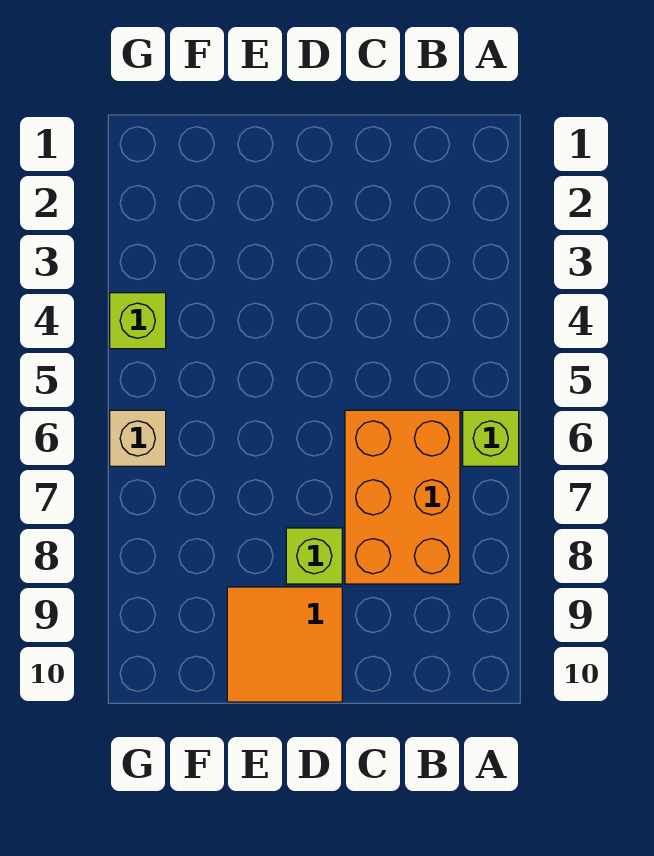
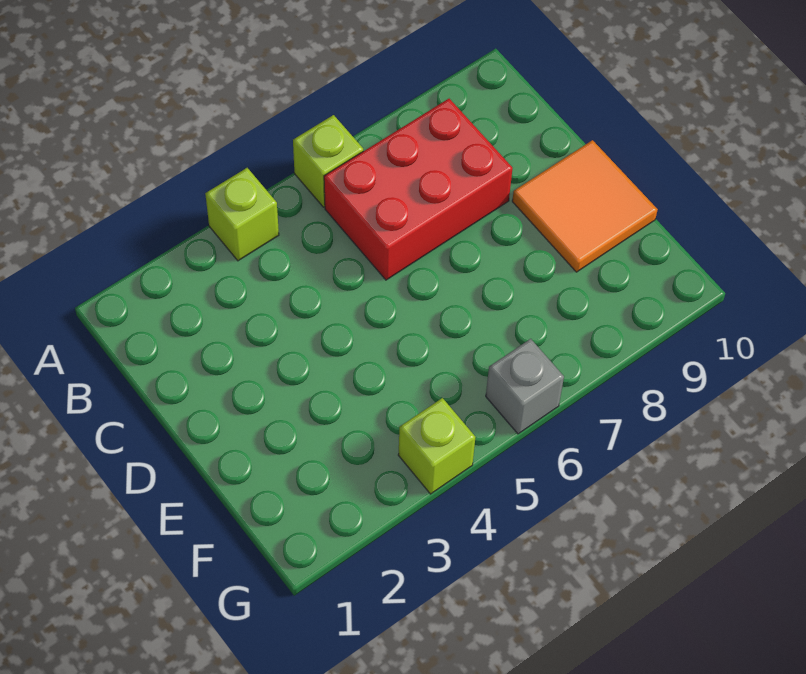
orange brick B6:C8 level 1 -> red brick B6:C8 level 1
lime brick D8 level 1 -> lime brick A4 level 1
tan brick G6 level 1 -> grey brick G6 level 1

